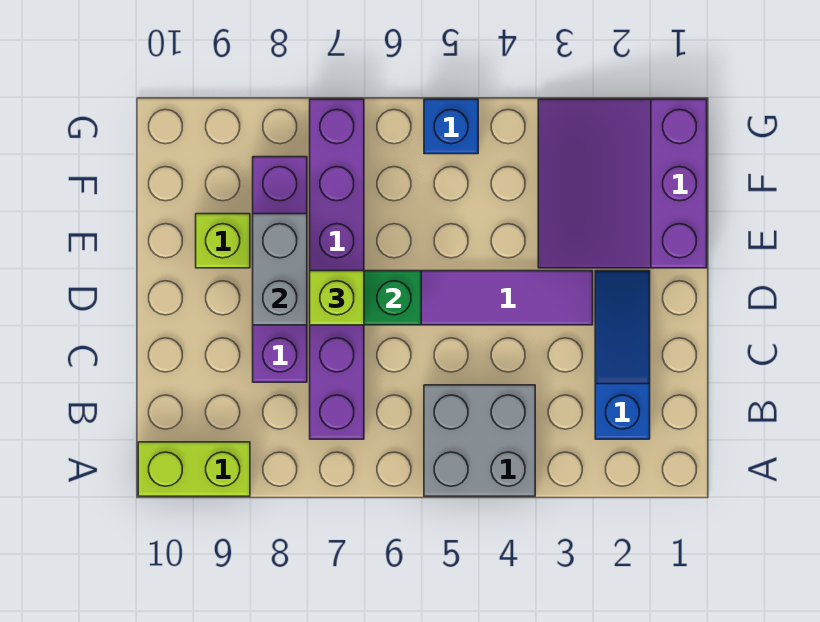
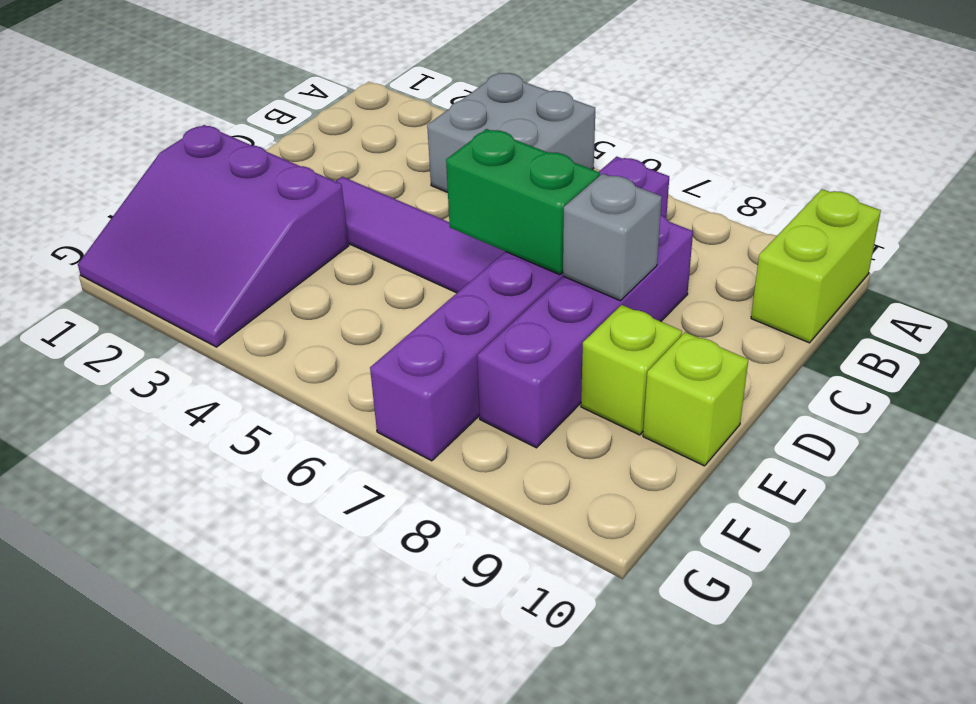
lime brick A9:A10 level 1 -> lime brick A10:B10 level 1
blue slope B2:D2 level 1 top B -> none
lime brick D7 level 3 -> lime brick E10 level 1
grey brick D8:E8 level 2 -> grey brick D8 level 2
purple slope E1:G3 level 1 top 1 -> purple slope E1:G3 level 1 top E
blue brick G5 level 1 -> none

